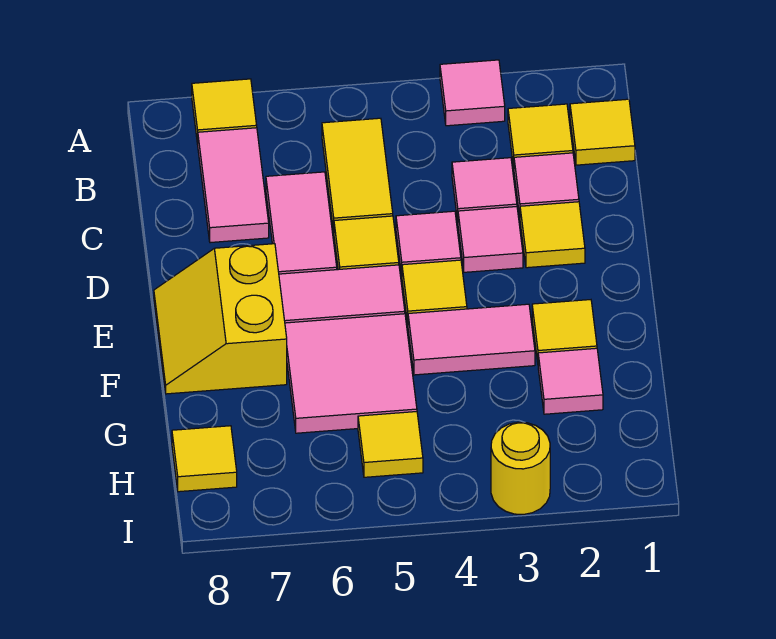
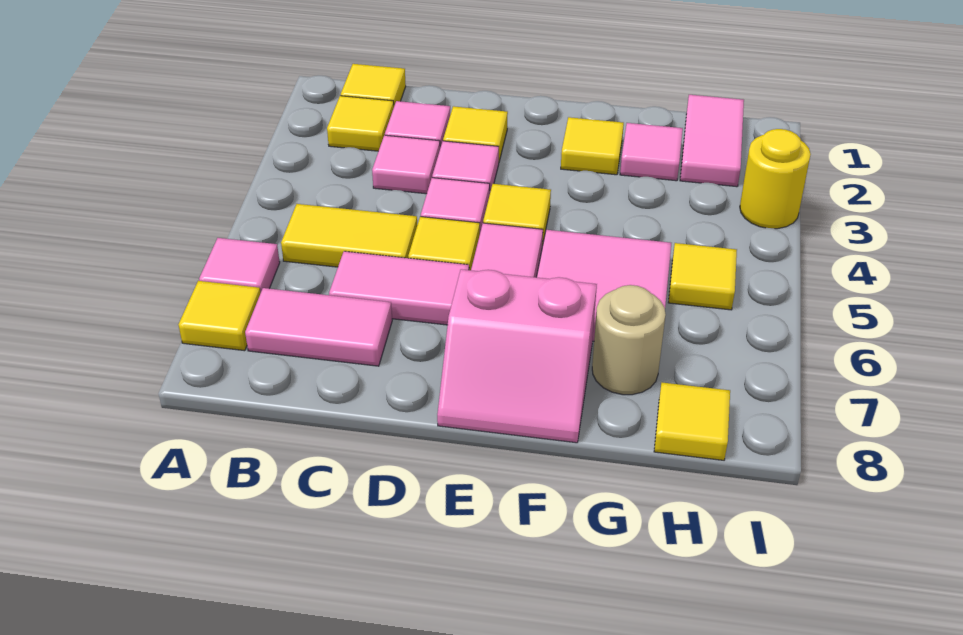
pink tile A3 level 1 -> pink tile A6 level 1
yellow slope E7:F8 level 1 top 7 -> pink slope E7:F8 level 1 top 7
pink tile F3:F4 level 1 -> pink tile H1:H2 level 1
none -> tan round brick G7 level 1

